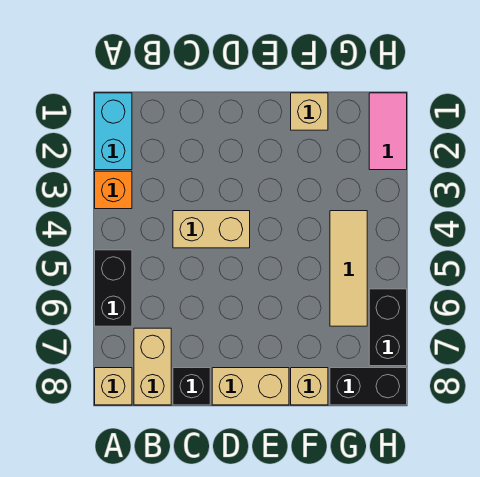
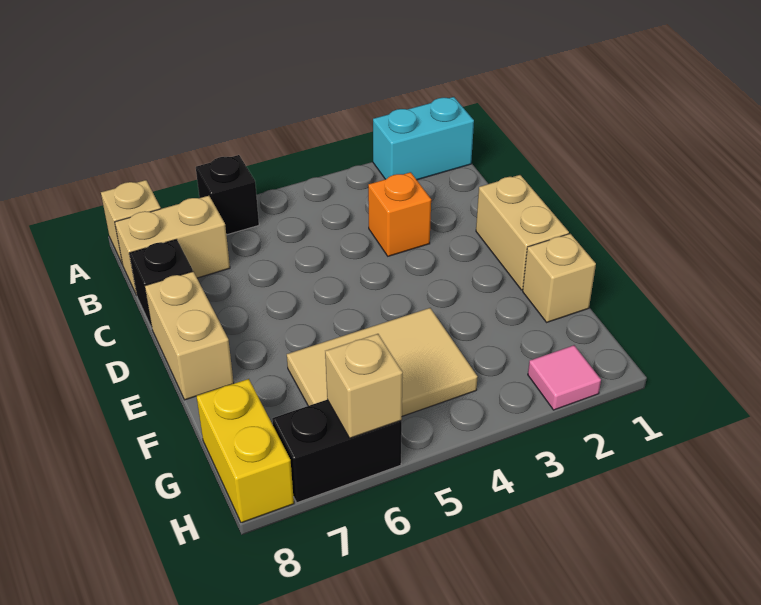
orange brick A3 level 1 -> orange brick C3 level 1
black brick A5:A6 level 1 -> black brick A6 level 1
tan brick C4:D4 level 1 -> tan brick D1:E1 level 1
tan brick F8 level 1 -> tan brick H6 level 2
tan tile G4:G6 level 1 -> tan tile F4:G6 level 1
black brick G8:H8 level 1 -> yellow brick G8:H8 level 1
pink tile H1:H2 level 1 -> pink tile H2 level 1

